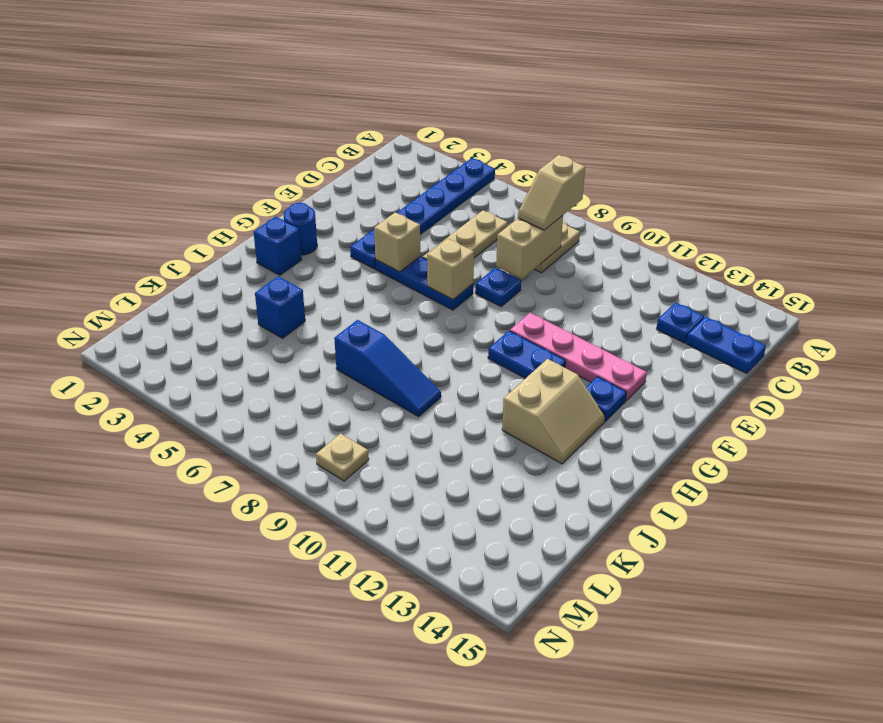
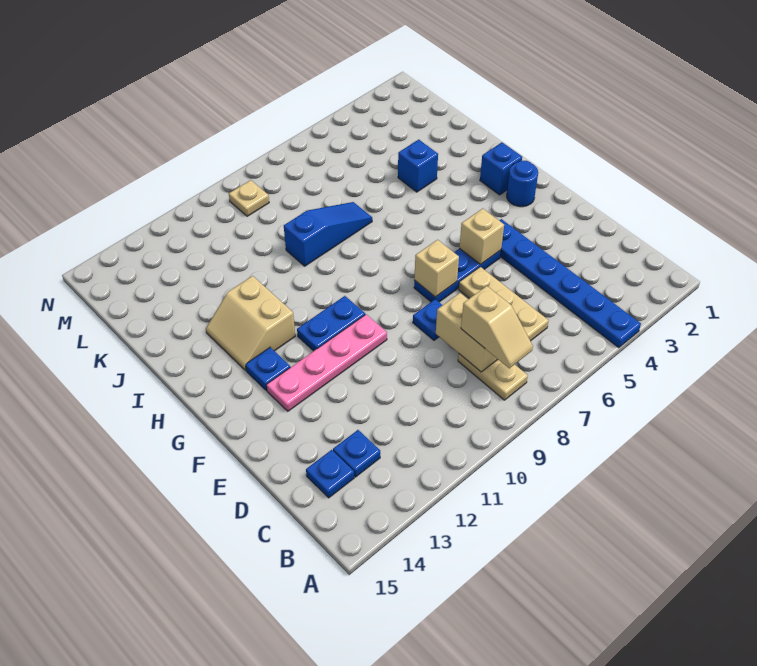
tan slope B8:C8 level 3 top B -> tan slope B8:C8 level 3 top C
blue plate C14:C15 level 1 -> blue plate C14 level 1
blue slope J7:J9 level 1 top 7 -> blue slope J7:J9 level 1 top 9

